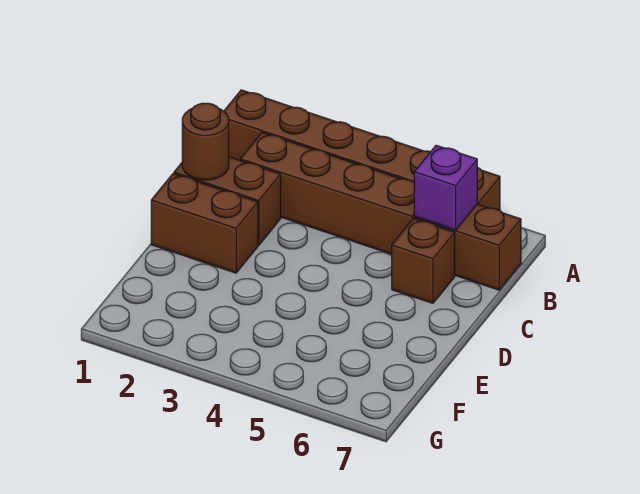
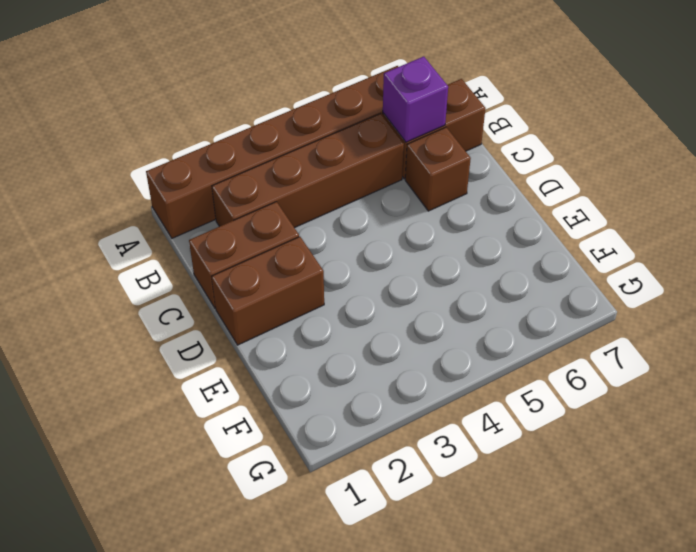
brown round brick C1 level 2 -> none

